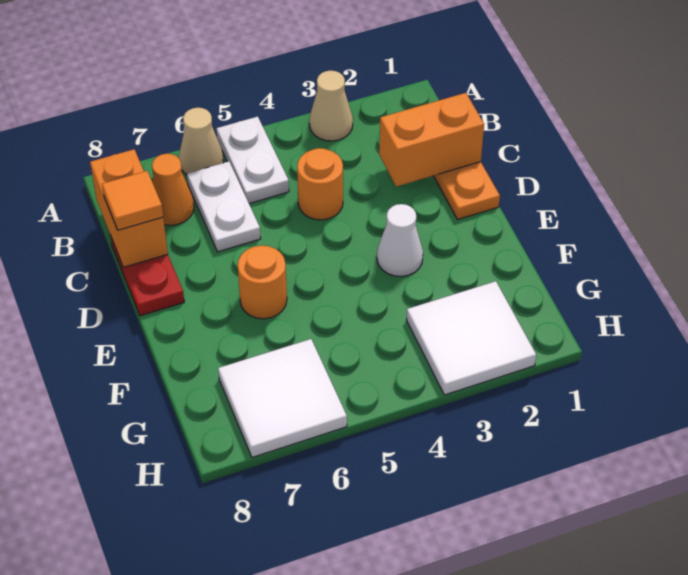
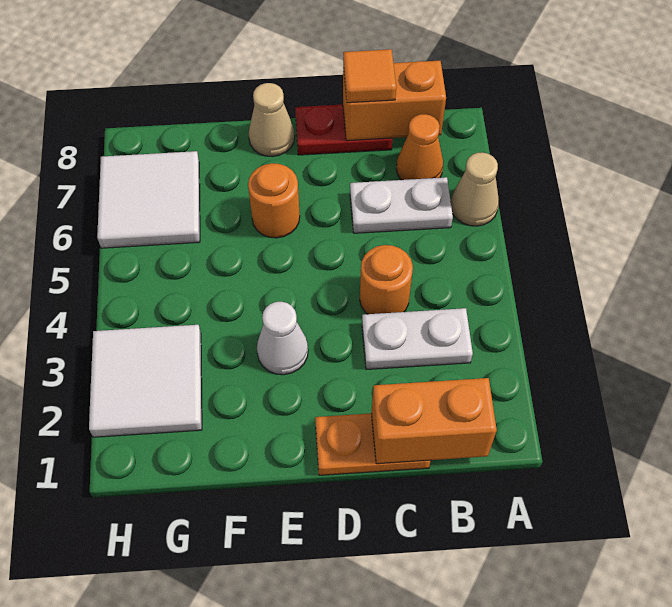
tan cone A3 level 1 -> tan cone E8 level 1
white plate A5:B5 level 1 -> white plate B3:C3 level 1
orange brick C1:C2 level 2 -> orange brick B1:C1 level 2

